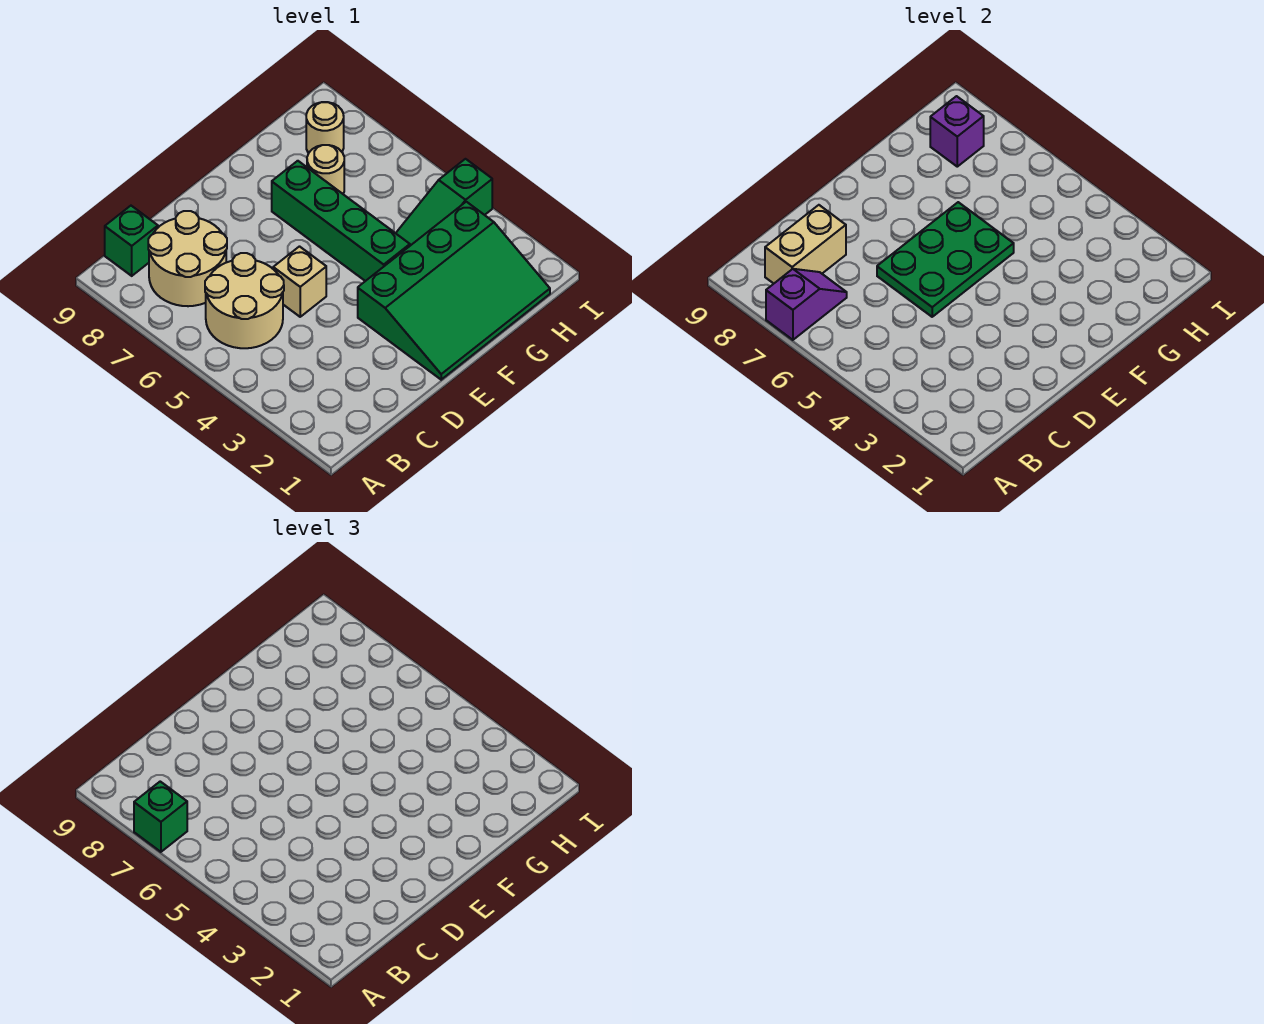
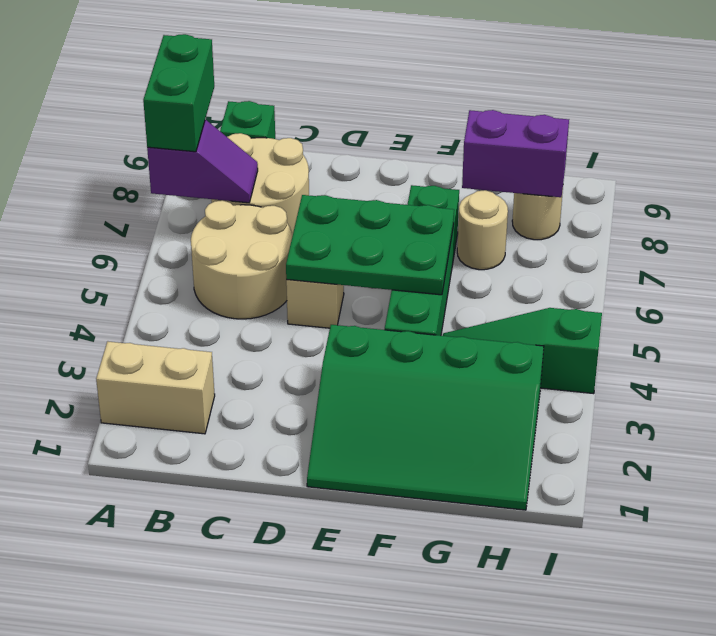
green brick A7 level 3 -> green brick A7:A8 level 3
tan brick B8:C8 level 2 -> tan brick A2:B2 level 1
purple brick H8 level 2 -> purple brick G8:H8 level 2

